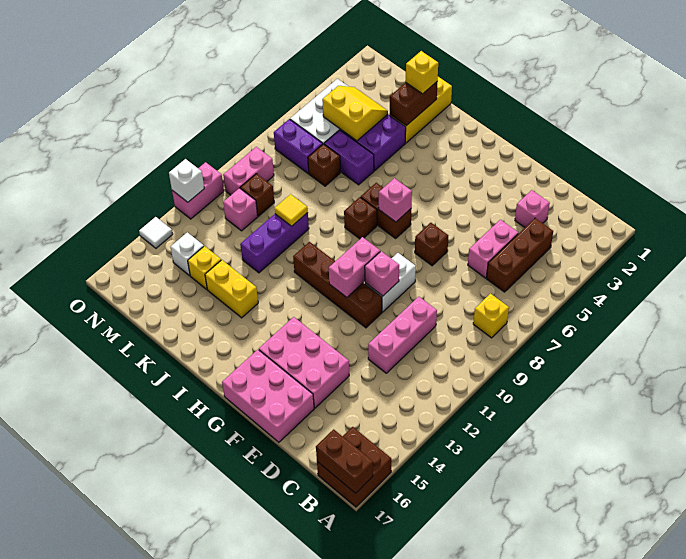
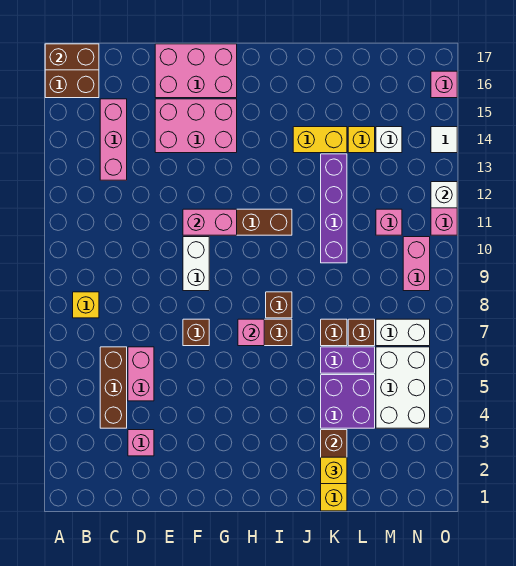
pink brick D10:D12 level 1 -> pink brick C13:C15 level 1
pink brick F10 level 2 -> pink brick O16 level 1
pink brick G10:G11 level 2 -> pink brick F11:G11 level 2
purple brick K10:K12 level 1 -> purple brick K10:K13 level 1
yellow tile K10 level 2 -> none
yellow slope L4:M5 level 2 top 5 -> none
purple brick M7:N7 level 1 -> white brick M7:N7 level 1
brown brick M10 level 1 -> brown brick K7 level 1

